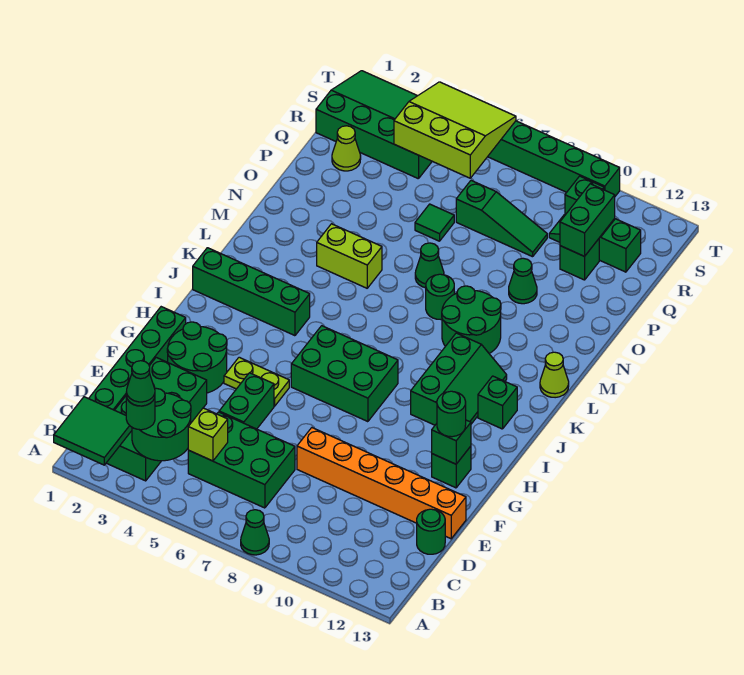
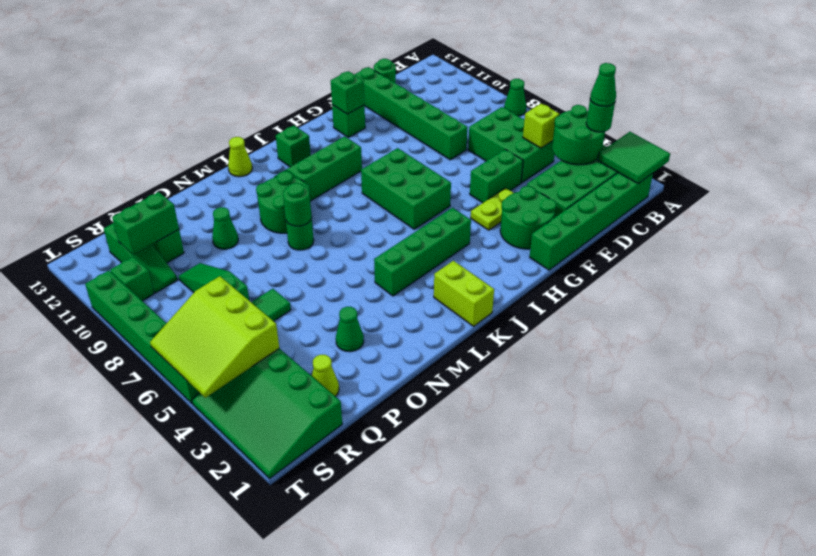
orange brick E8:E13 level 1 -> green brick E8:E13 level 1
lime plate G4:G5 level 1 -> lime plate F4:G4 level 1
green round brick G12 level 3 -> green round brick M8 level 2
green brick J1:J4 level 1 -> green brick I4:L4 level 1
lime brick M4:M5 level 1 -> lime brick K1:K2 level 1
green cone N7 level 1 -> green cone O3 level 1

